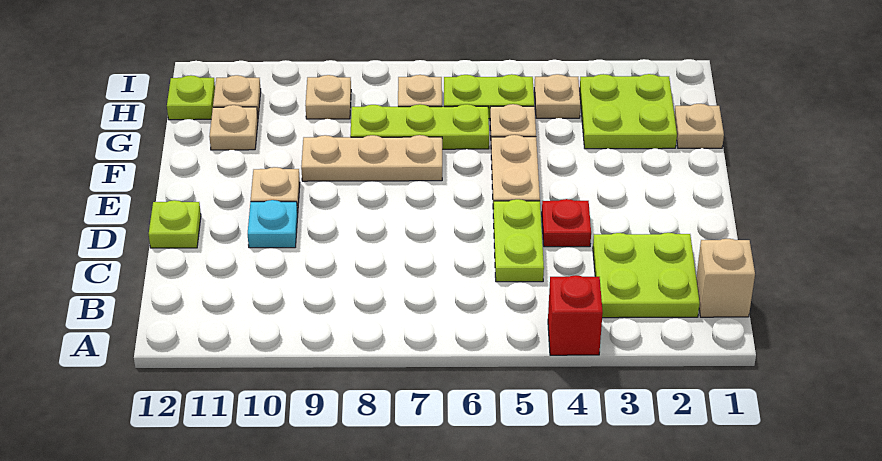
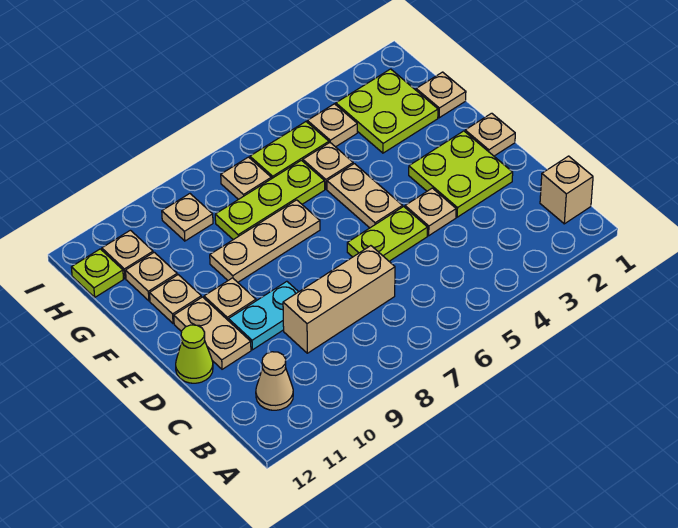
red brick A4 level 1 -> none
lime plate B2:C3 level 1 -> lime plate D2:E3 level 1
none -> tan cone B11 level 1
lime plate C5:D5 level 1 -> lime plate D5:D6 level 1
none -> tan brick C7:C9 level 1
red plate D4 level 1 -> tan plate D4 level 1
cyan plate D10 level 1 -> cyan plate D9:D10 level 1
none -> tan plate D11:E11 level 1
lime plate D12 level 1 -> lime cone D12 level 1
none -> tan plate E1 level 1
none -> tan plate F11 level 1

